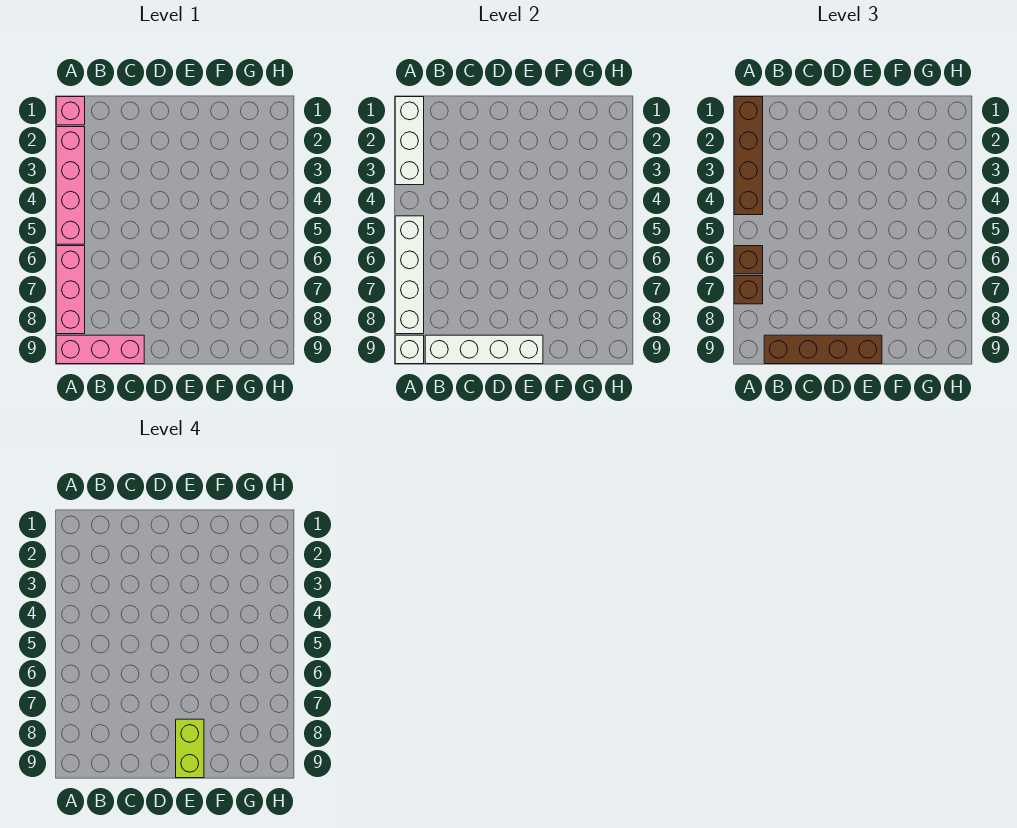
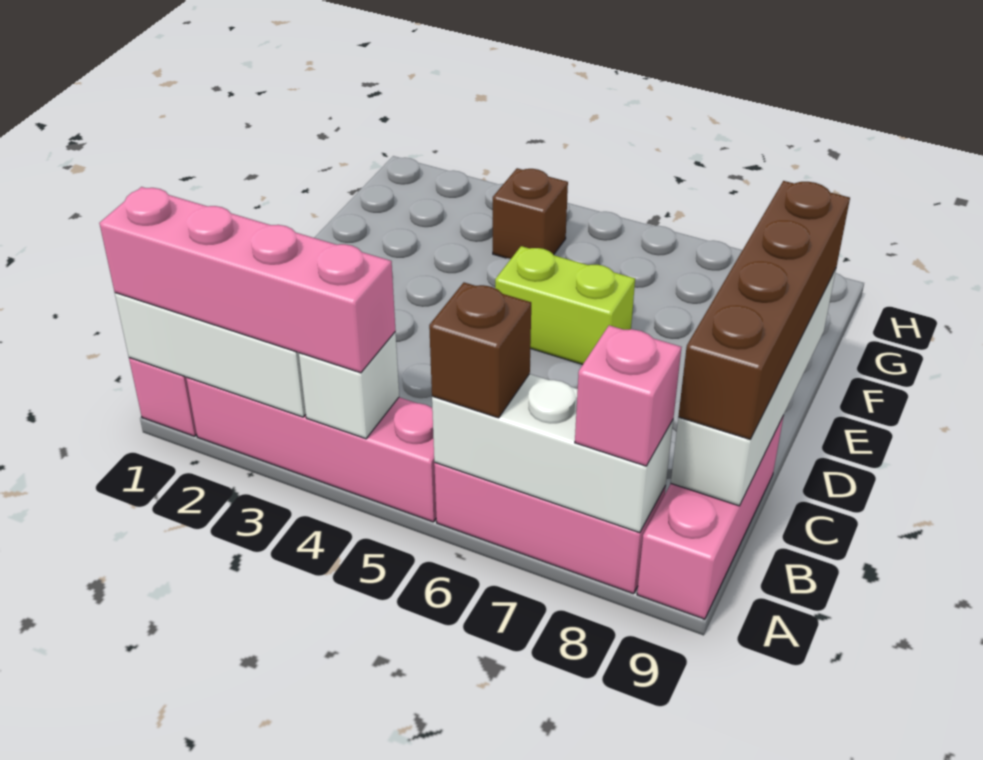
brown brick A1:A4 level 3 -> pink brick A1:A4 level 3
white brick A5:A8 level 2 -> white brick A6:A8 level 2
brown brick A7 level 3 -> brown brick G4 level 1
none -> pink brick A8 level 3
white brick A9 level 2 -> white brick A4 level 2
lime brick E8:E9 level 4 -> lime brick E5:E6 level 1

